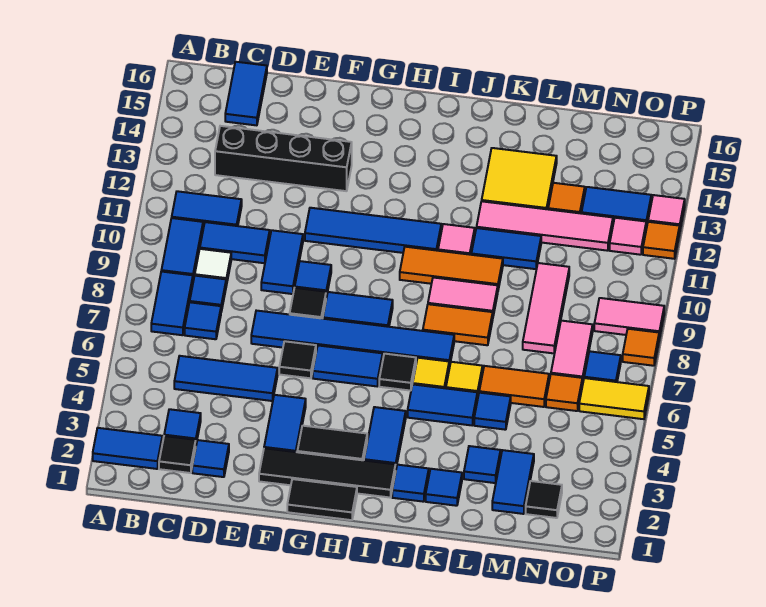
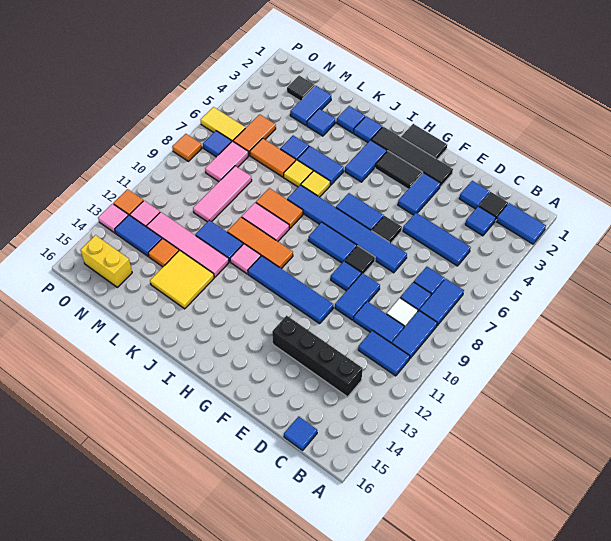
blue tile C15:C16 level 1 -> blue tile C16 level 1
black tile I6 level 1 -> none
orange tile N6 level 1 -> orange tile N5:N6 level 1
none -> yellow brick N15:O15 level 1
pink tile O9:P9 level 1 -> none

